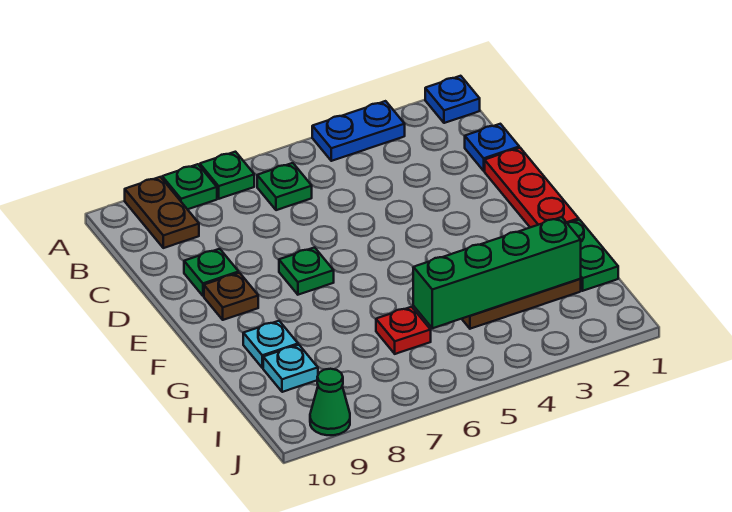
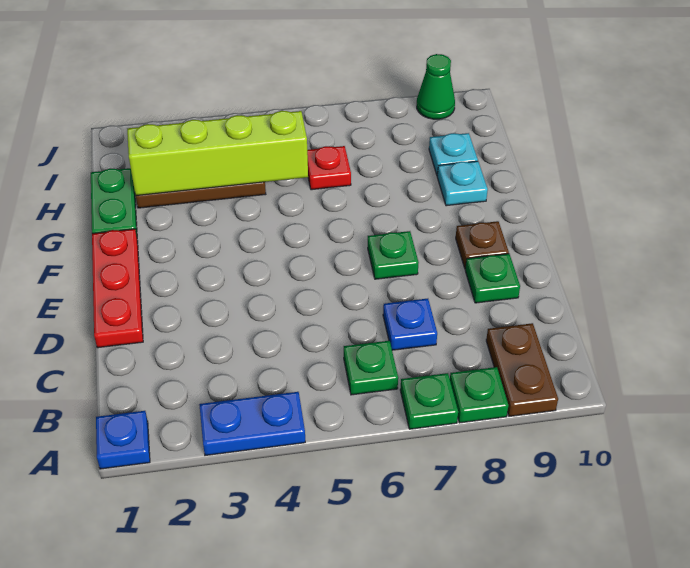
blue plate C1 level 1 -> blue plate C7 level 1
green brick H2:H5 level 2 -> lime brick H2:H5 level 2

